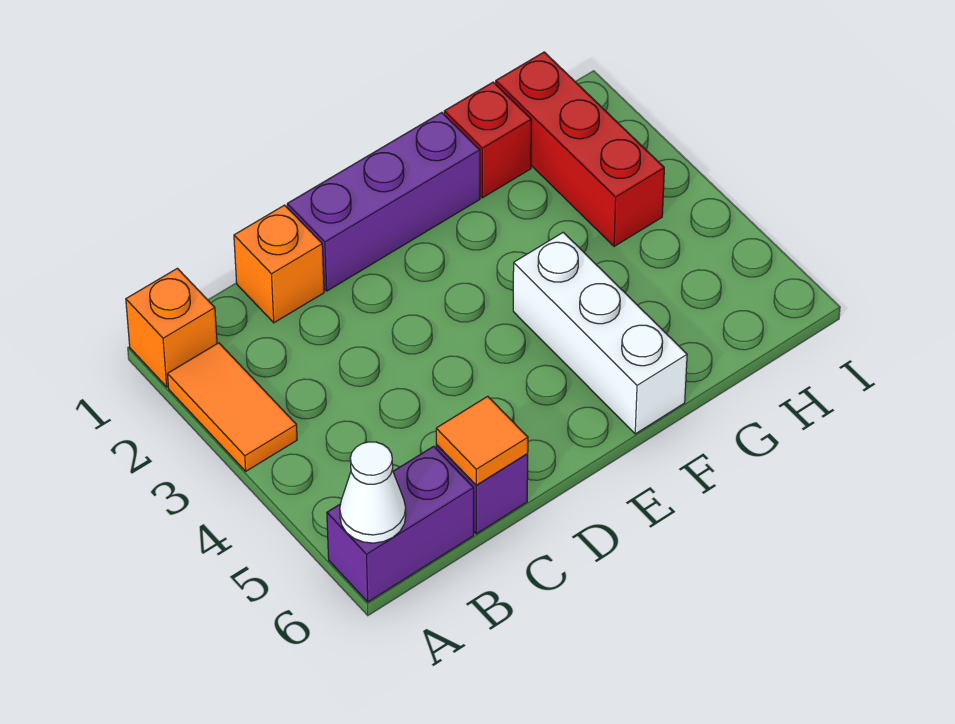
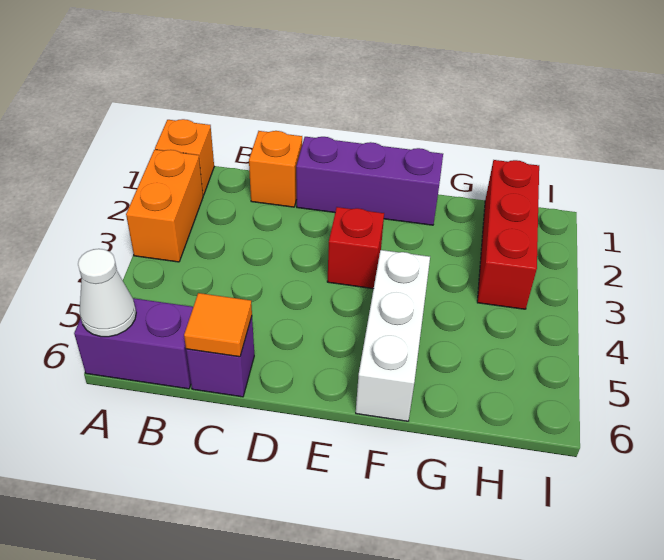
orange tile A2:A3 level 1 -> orange brick A2:A3 level 1
red brick G1 level 1 -> red brick E3 level 1

